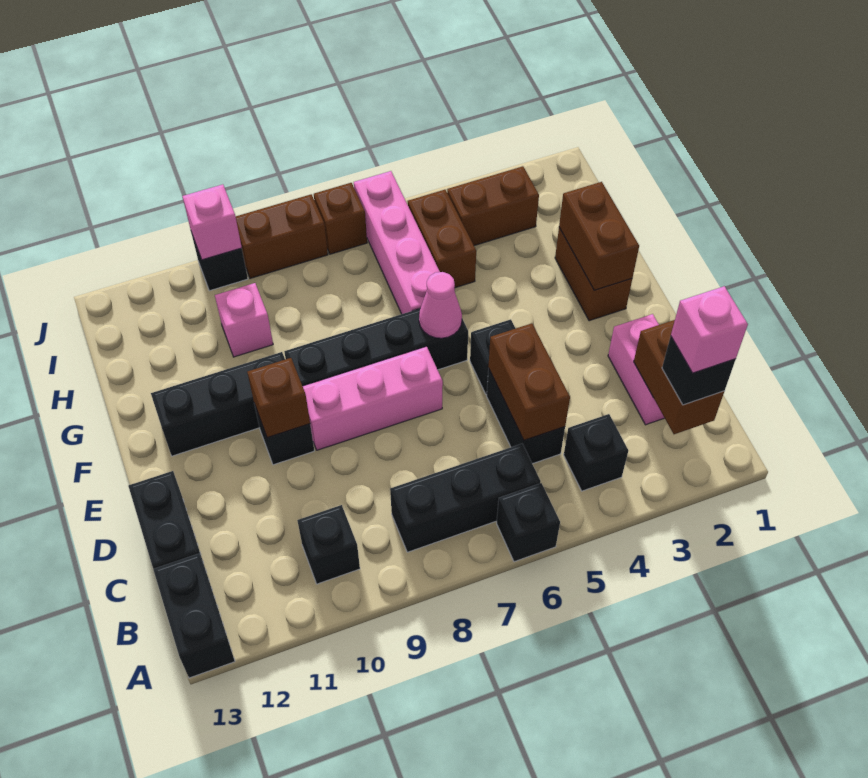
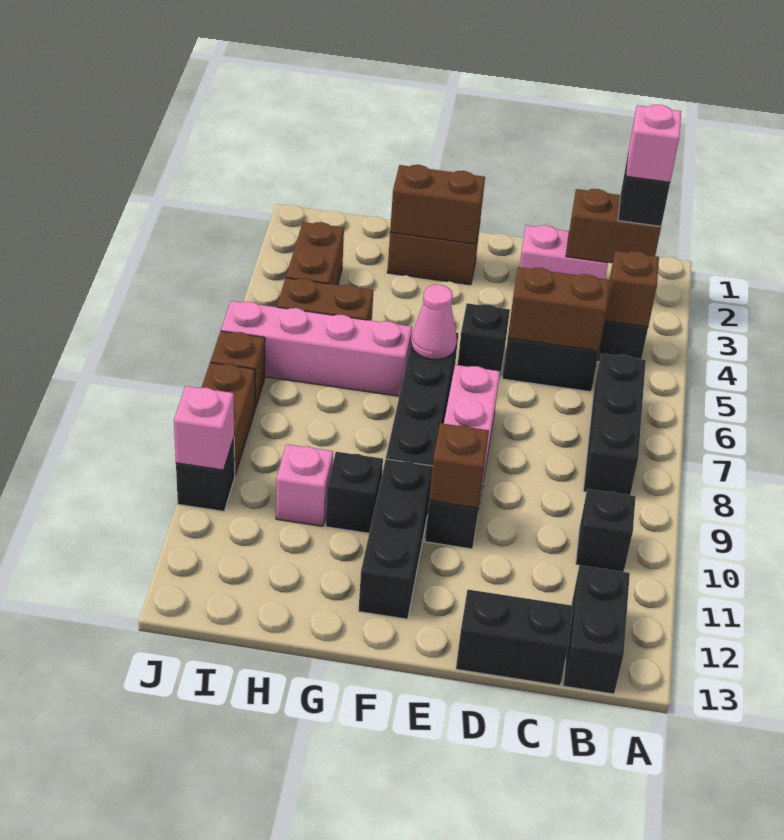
black brick A6 level 1 -> black brick G10 level 1
black brick A13:B13 level 1 -> black brick B12:B13 level 1
none -> brown brick B4 level 2

